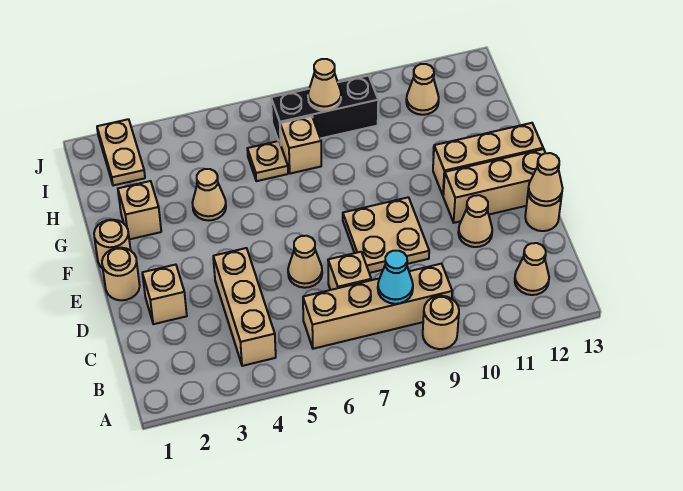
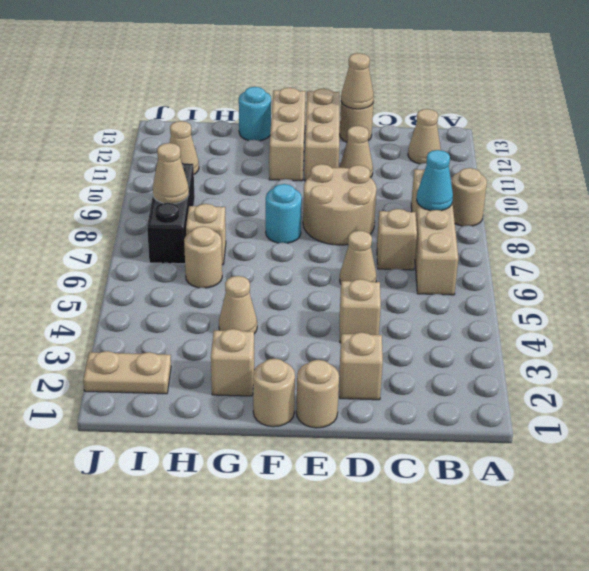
tan brick B4:D4 level 1 -> tan brick D4 level 1
tan plate D8:E9 level 1 -> tan round brick D8:E9 level 1
none -> cyan round brick F8 level 1
none -> cyan round brick G13 level 1
tan plate H6 level 1 -> tan round brick H6 level 1

